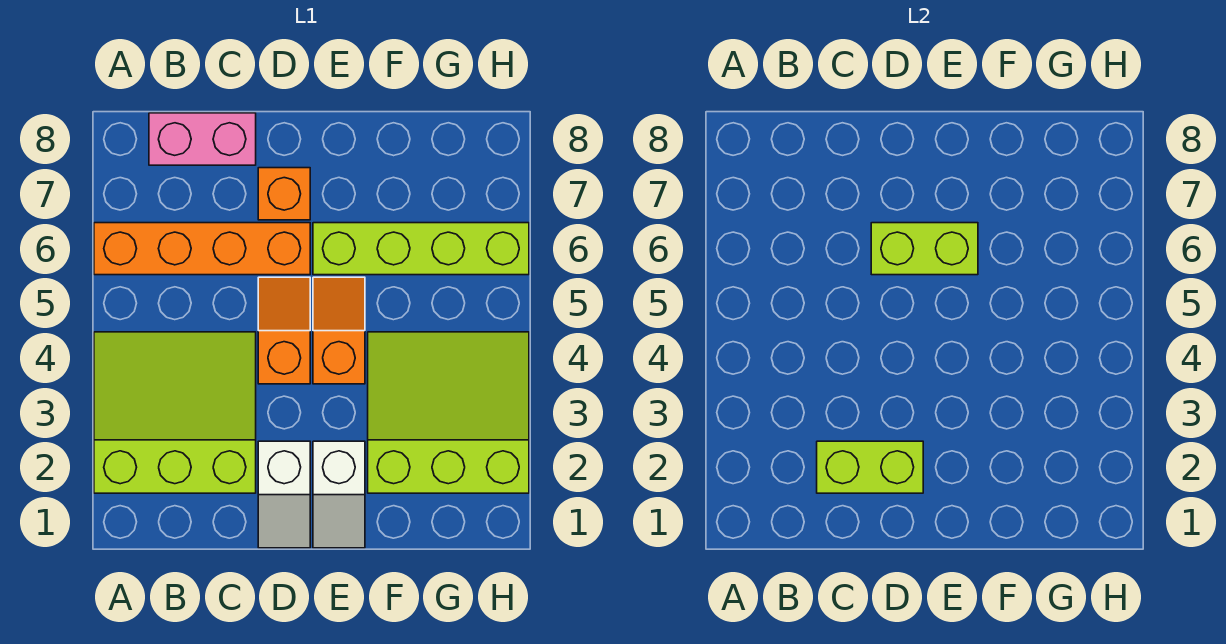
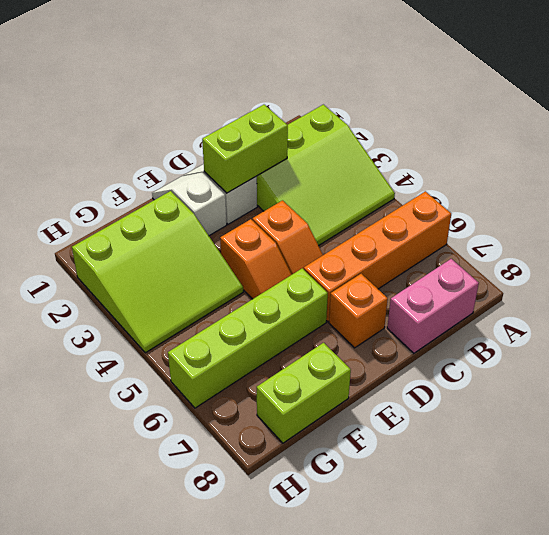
lime brick D6:E6 level 2 -> lime brick F8:G8 level 1

